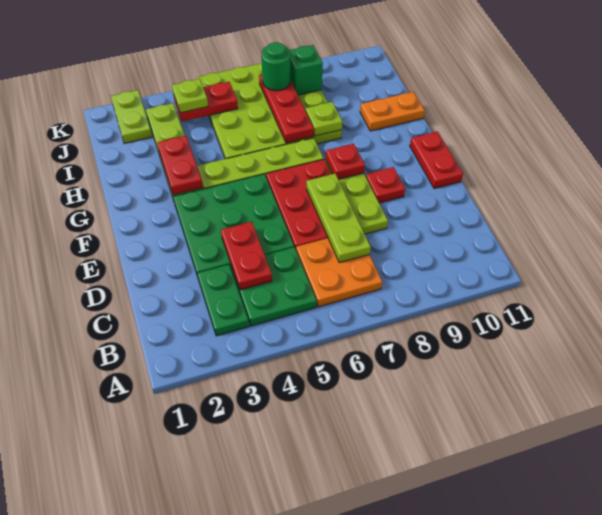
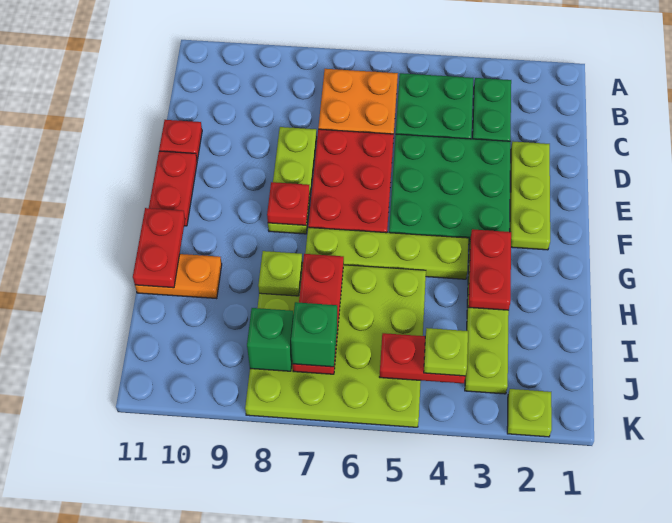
red plate C4:D4 level 2 -> red plate G11:H11 level 2
lime plate C7:E7 level 2 -> lime plate D2:F2 level 1
red plate E9 level 1 -> red plate D11 level 1
lime plate J2:K2 level 1 -> lime plate K2 level 1
green round brick J7 level 3 -> green brick J7 level 3

